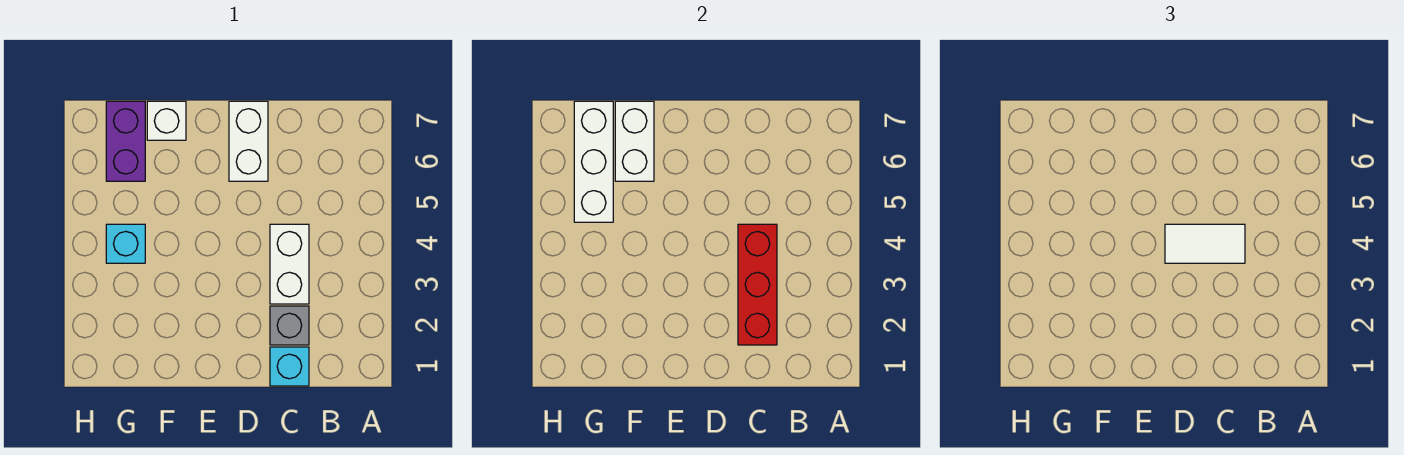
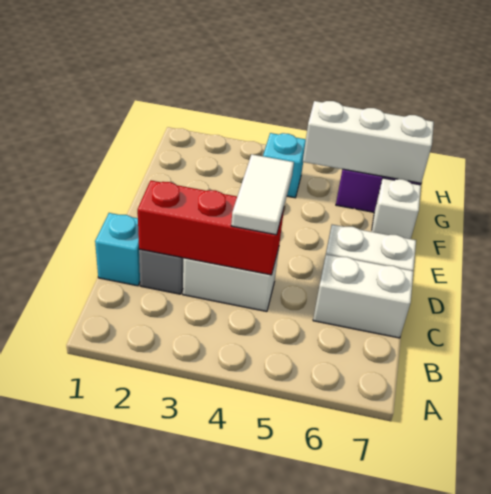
white brick F6:F7 level 2 -> white brick C6:C7 level 1

